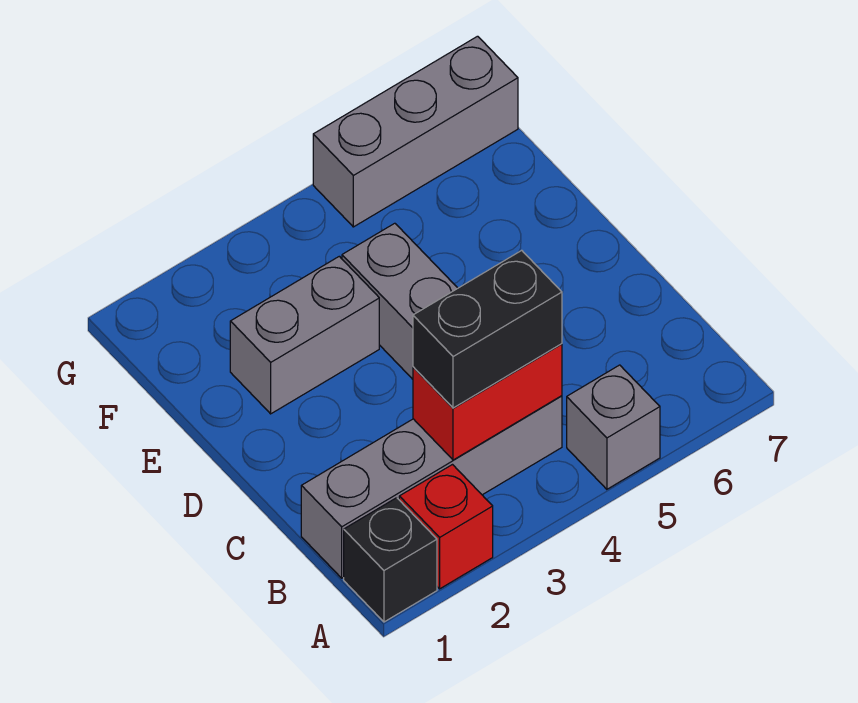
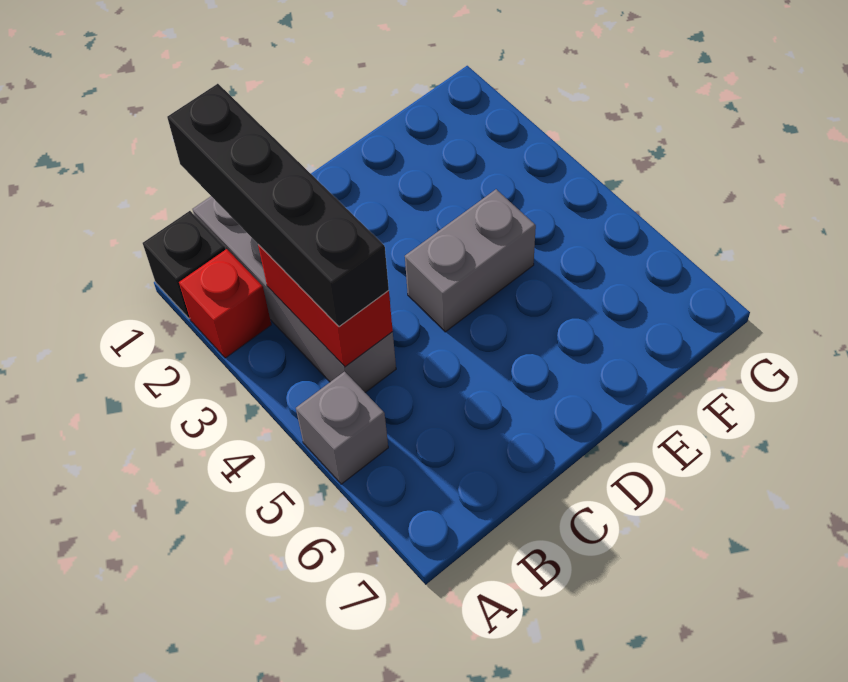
black brick B3:B4 level 3 -> black brick B1:B4 level 3
grey brick E2:E3 level 1 -> none
grey brick G5:G7 level 1 -> none

